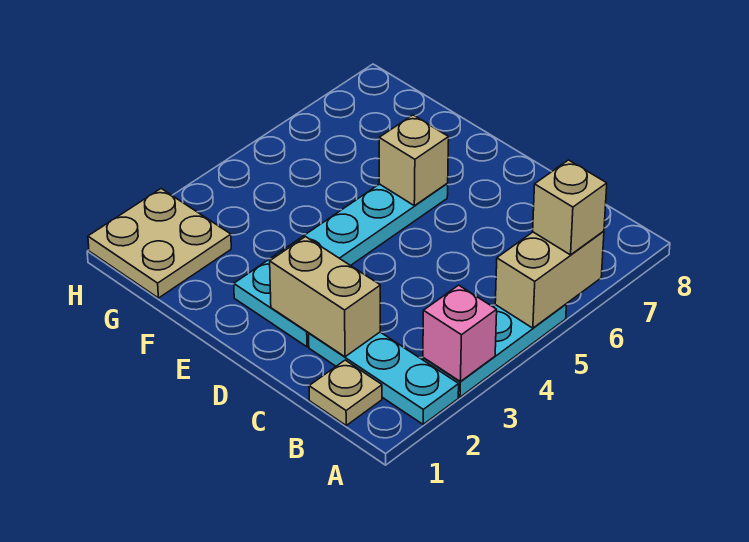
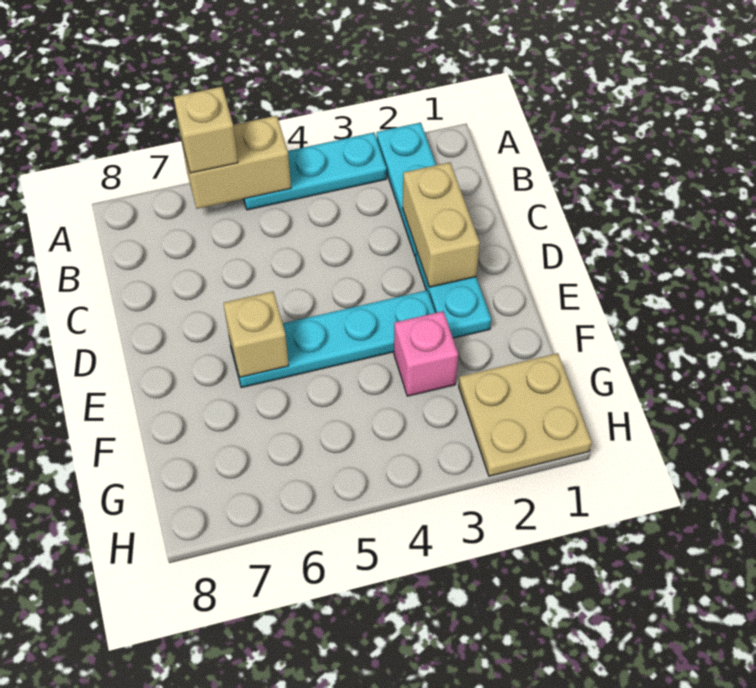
pink brick A3 level 2 -> pink brick F3 level 1
tan plate B1 level 1 -> none

